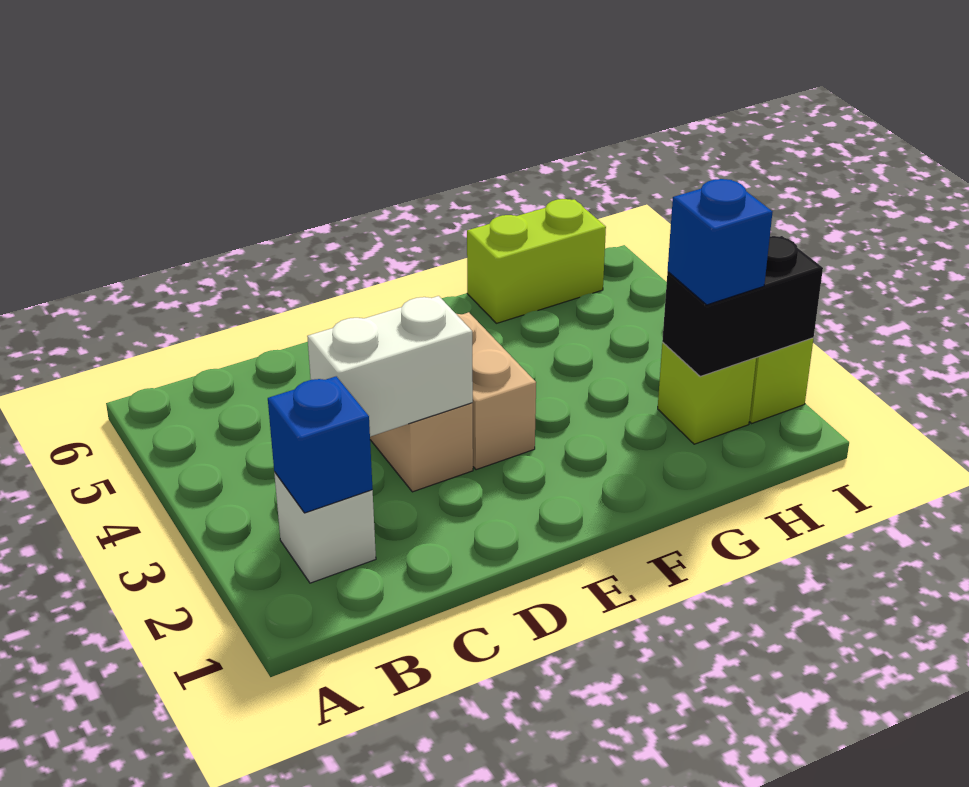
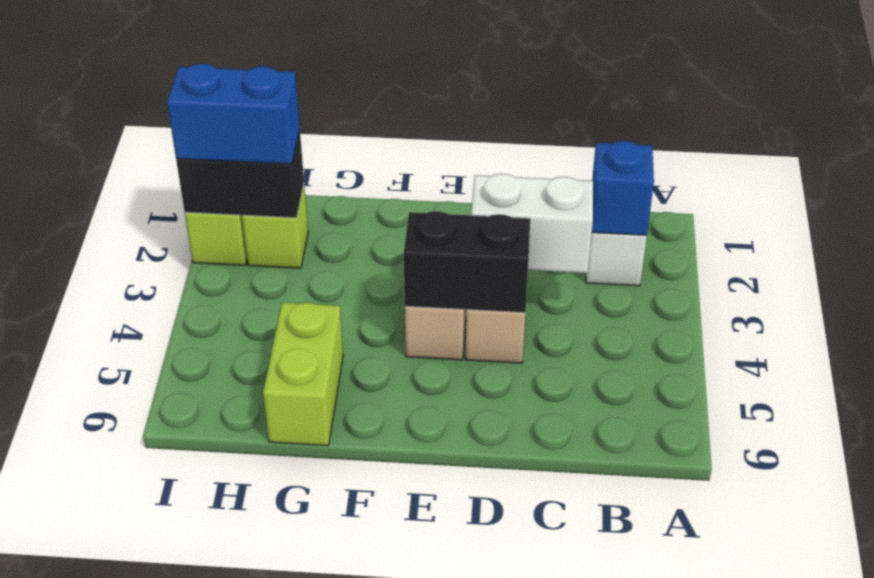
none -> black brick D4:E4 level 2
lime brick G6:H6 level 1 -> lime brick G5:G6 level 1
blue brick H2 level 3 -> blue brick H2:I2 level 3

